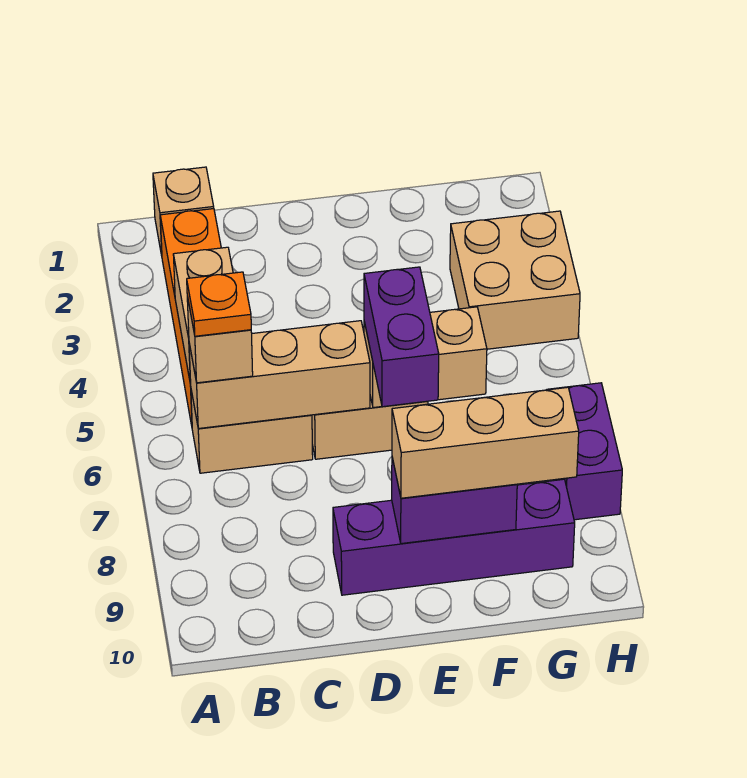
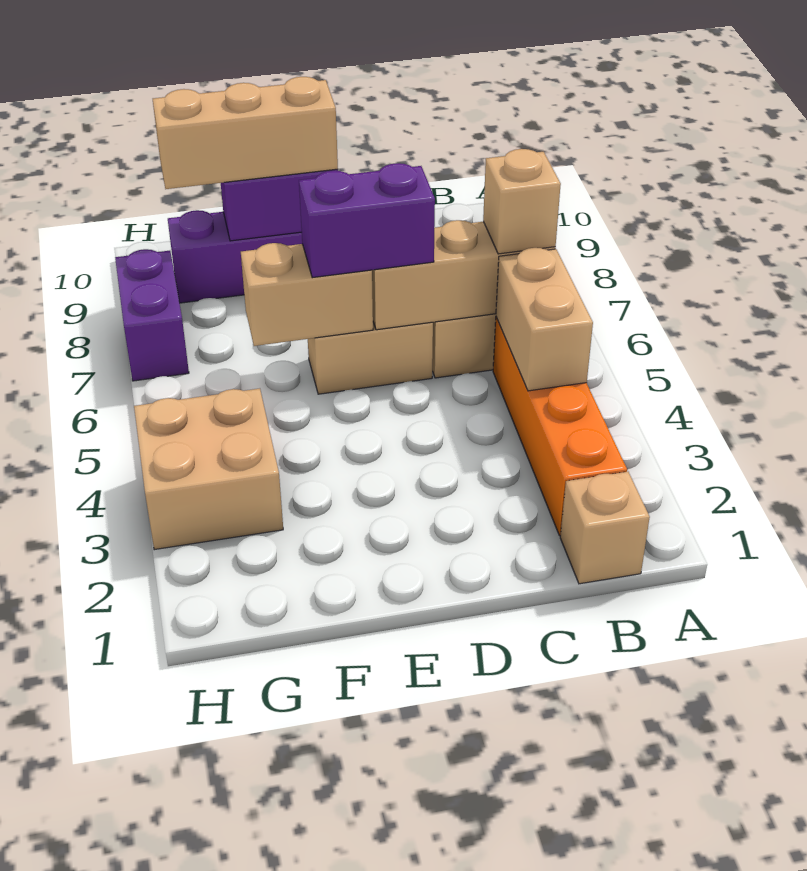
orange plate B6 level 4 -> none
purple brick E6:E7 level 3 -> purple brick D6:E6 level 3

